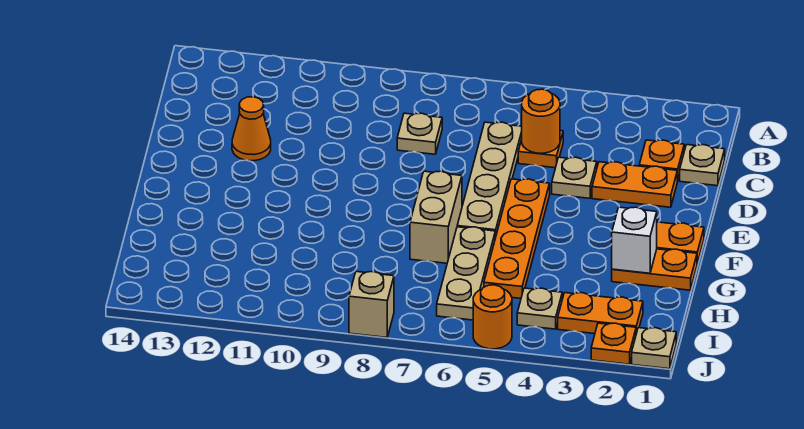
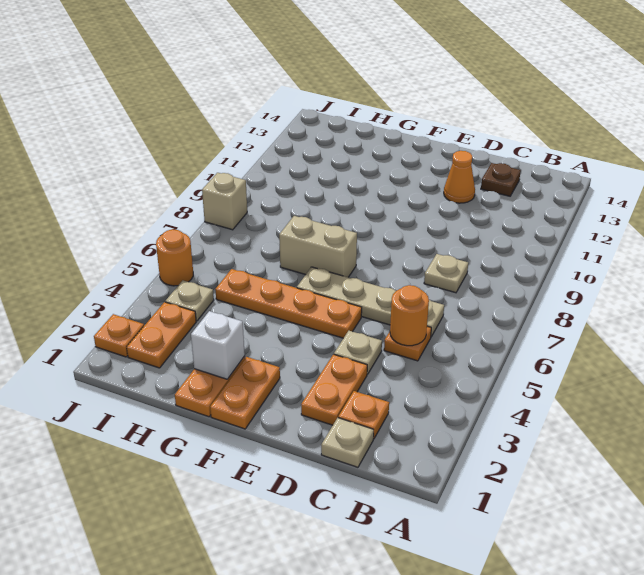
none -> brown plate C13 level 1
tan plate G6:I6 level 1 -> none
tan plate J1 level 1 -> none

